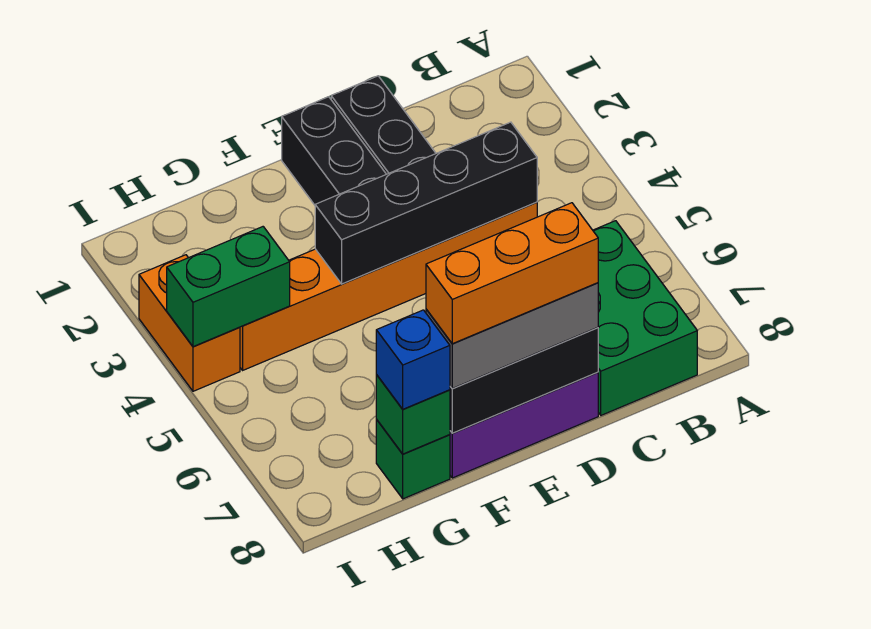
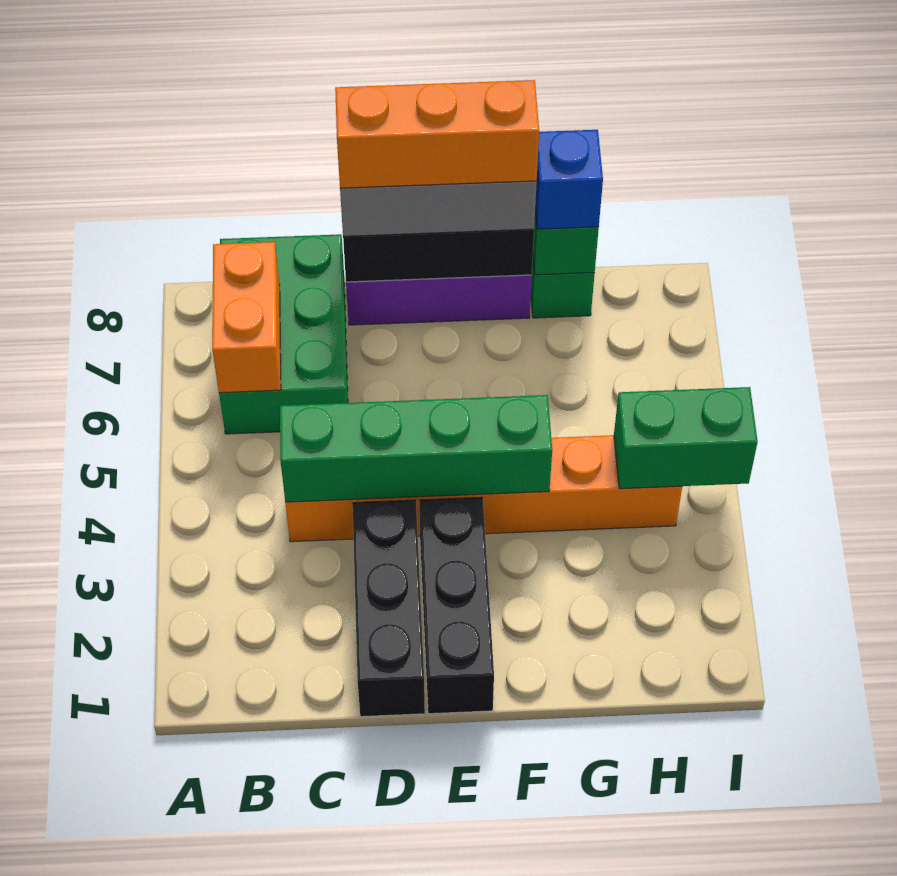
black brick C4:F4 level 2 -> green brick C4:F4 level 2
orange brick I3:I4 level 1 -> orange brick B6:B7 level 2

